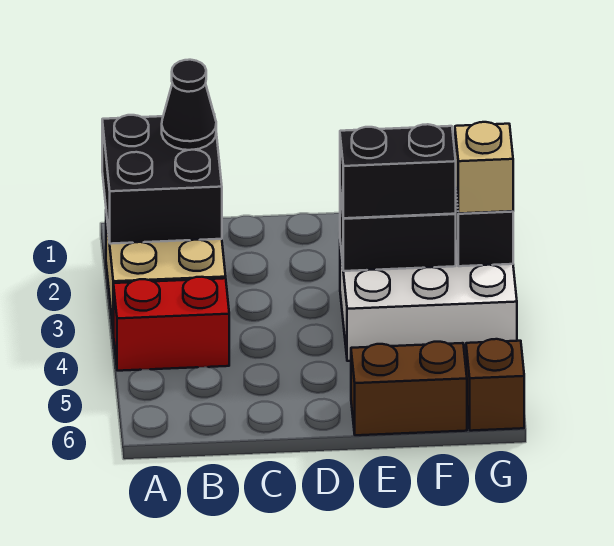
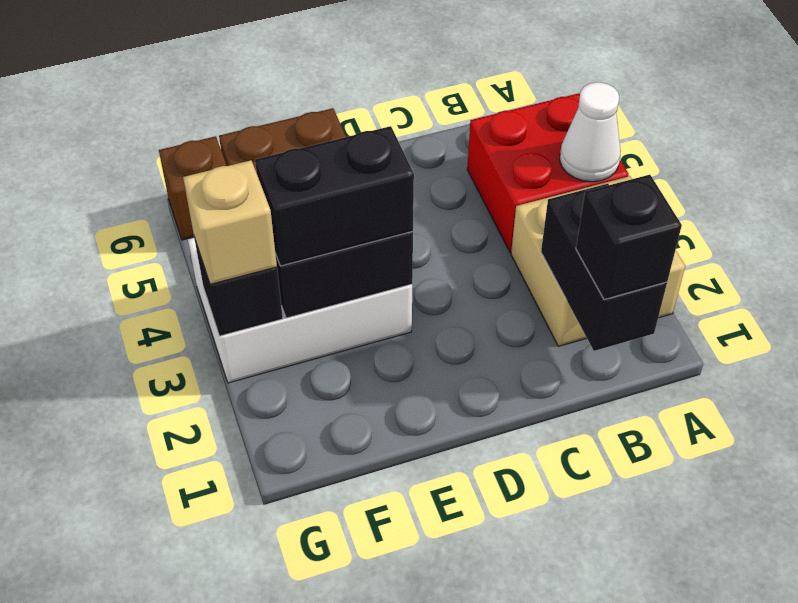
black brick A1:B2 level 2 -> black brick B1:B2 level 2
red brick A4:B4 level 1 -> red brick A4:B5 level 1
none -> white cone A4 level 2
black cone B1 level 3 -> black brick B1 level 3

